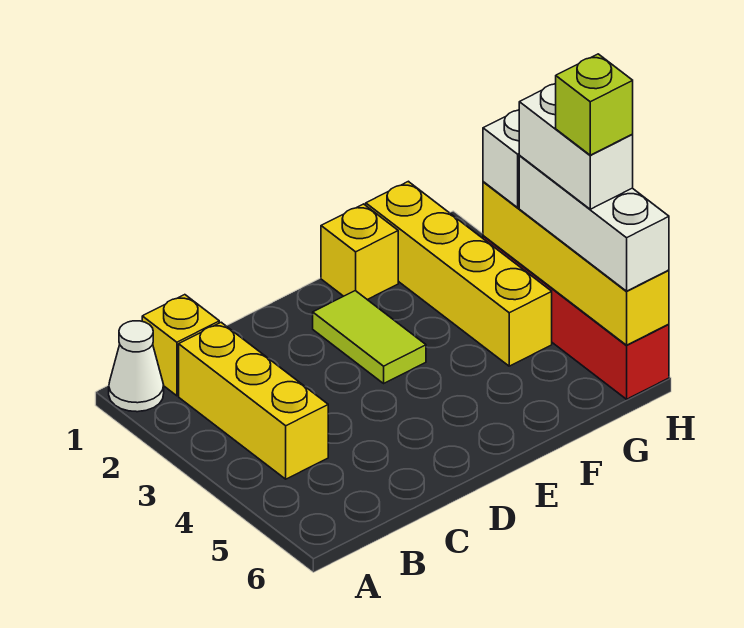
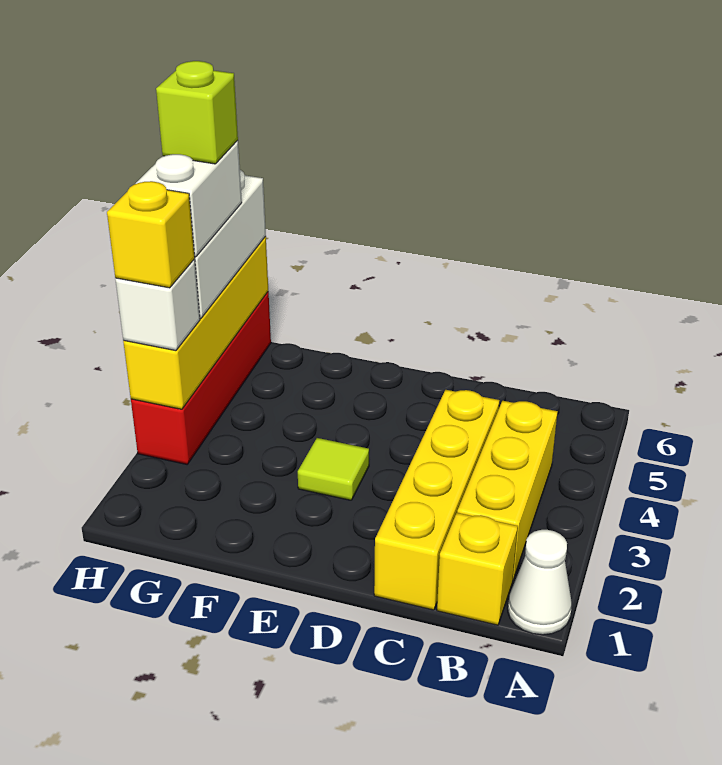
lime tile E2:E3 level 1 -> lime tile E3 level 1
yellow brick F1 level 1 -> yellow brick H3 level 4
yellow brick G1:G4 level 1 -> yellow brick C1:C4 level 1

